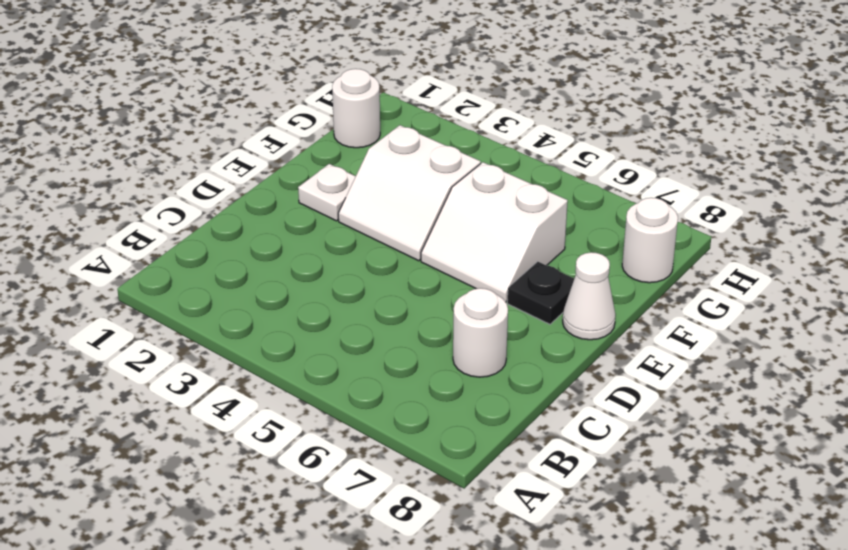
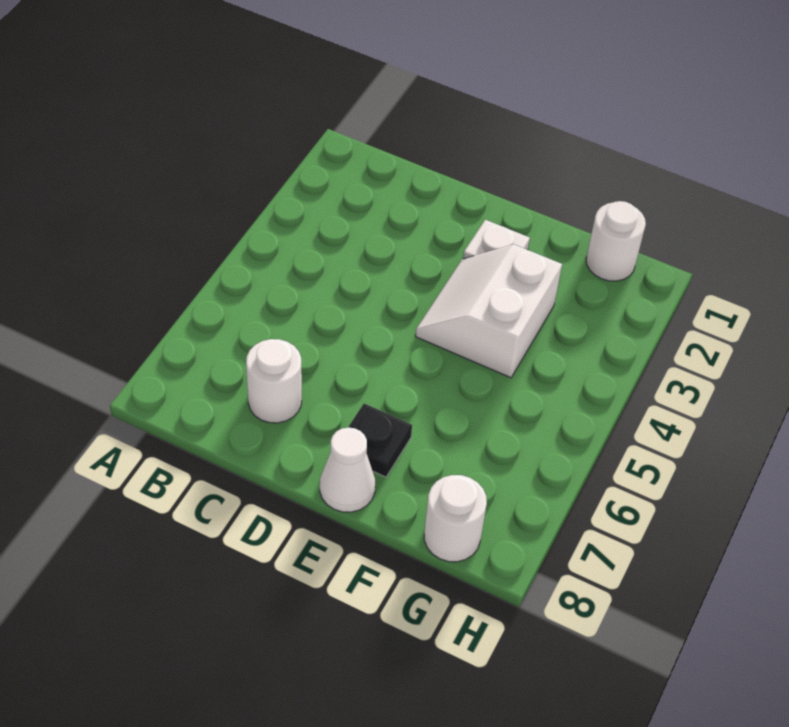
white slope E5:F6 level 1 top F -> none

